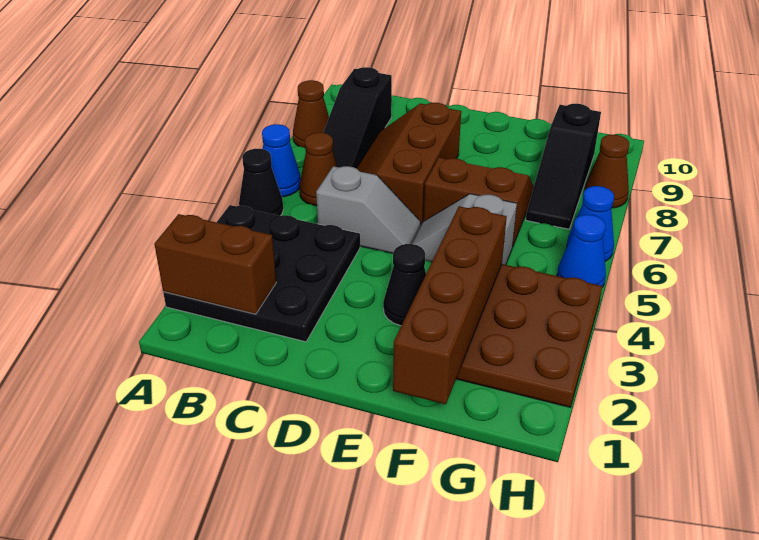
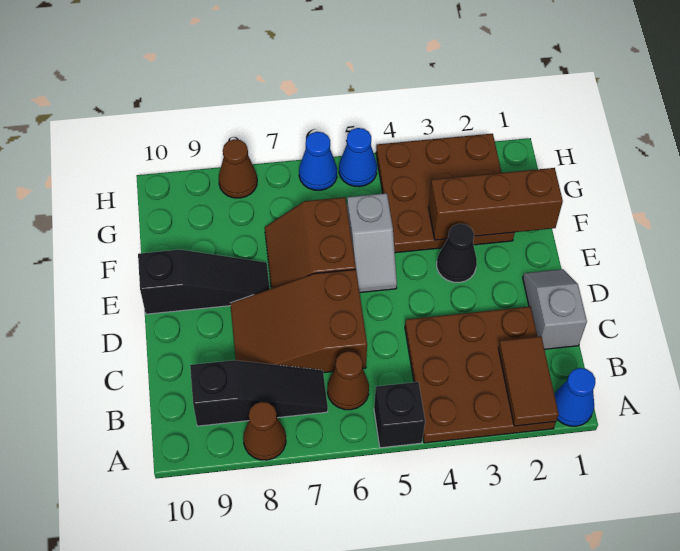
black plate A2:C4 level 1 -> brown plate A2:C4 level 1
brown brick A2:B2 level 2 -> brown tile A2:B2 level 2
black cone A5 level 1 -> black brick A5 level 1
blue cone A6 level 1 -> blue cone A1 level 1
grey slope C5:D5 level 1 top C -> grey slope C1:D1 level 1 top C
brown slope C6:D8 level 1 top D -> brown slope C6:D8 level 1 top 6
brown brick F1:F4 level 2 -> brown brick F1:F3 level 2
black slope G7:G9 level 1 top 9 -> black slope E8:E10 level 1 top 10

